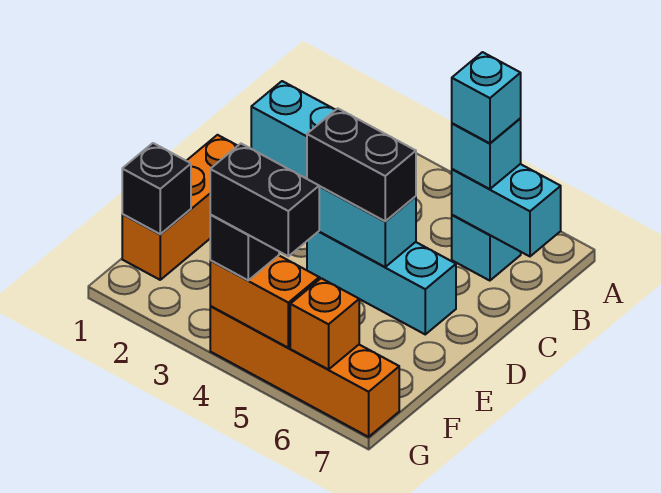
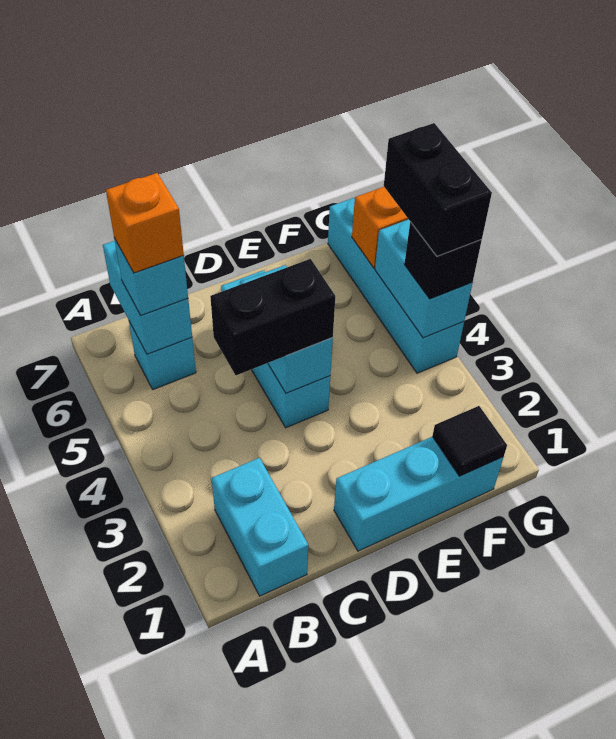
cyan brick B6 level 4 -> orange brick B6 level 4
orange brick D1:F1 level 1 -> cyan brick D1:F1 level 1
black brick D4:D5 level 3 -> black brick C4:D4 level 3
black brick F1 level 2 -> black tile F1 level 2
orange brick G4:G7 level 1 -> cyan brick G4:G7 level 1
orange brick G4:G5 level 2 -> cyan brick G4:G5 level 2

